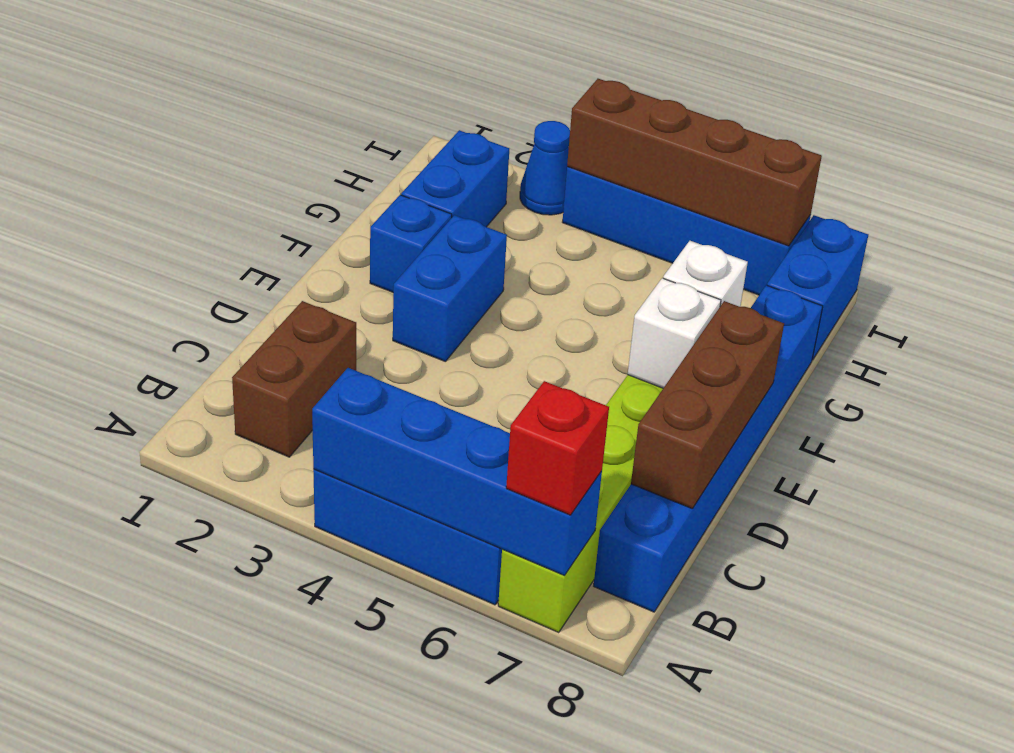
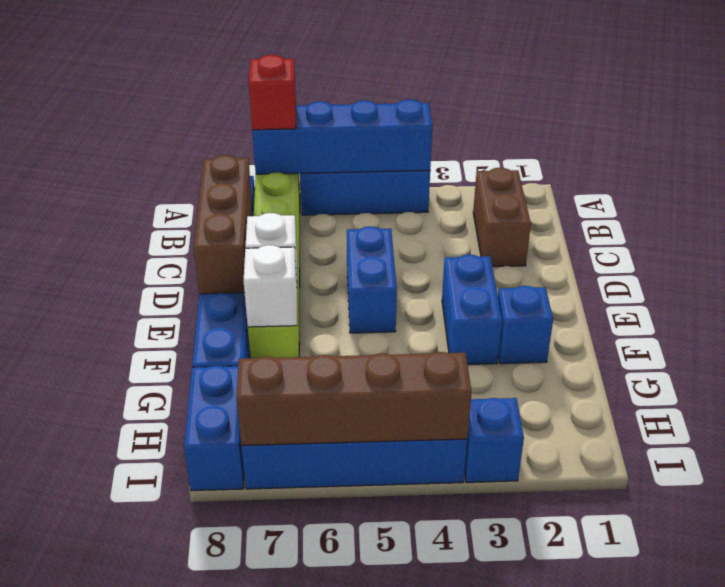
blue brick G2:H2 level 1 -> blue brick D5:E5 level 1
blue cone I3 level 1 -> blue brick I3 level 1

